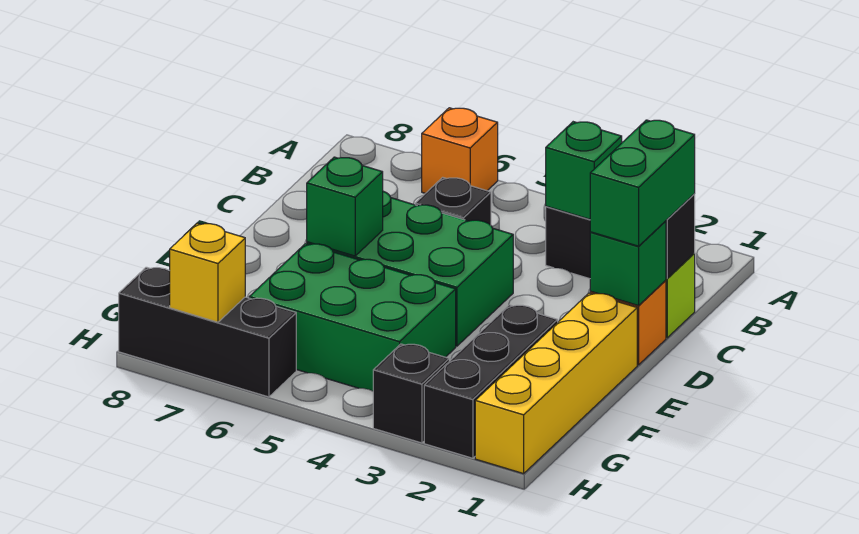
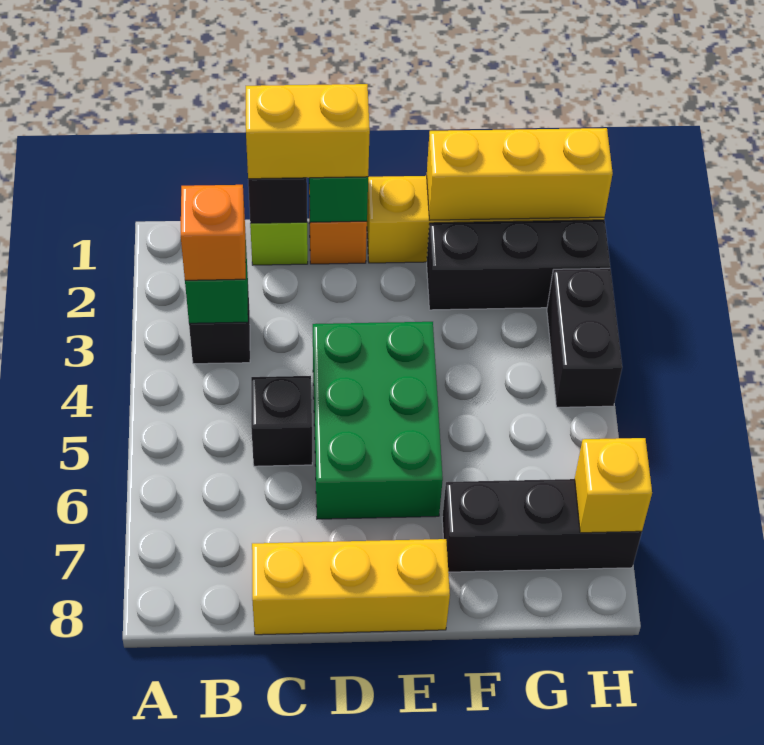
orange brick A6 level 1 -> orange brick B3 level 3
green brick C1:D1 level 3 -> yellow brick C1:D1 level 3
none -> yellow brick C8:E8 level 1
green brick E6 level 2 -> none
none -> yellow brick F1:H1 level 2
green brick F4:G6 level 1 -> none
black brick H3 level 1 -> black brick H3:H4 level 1
black brick H6:H8 level 1 -> black brick F7:H7 level 1

